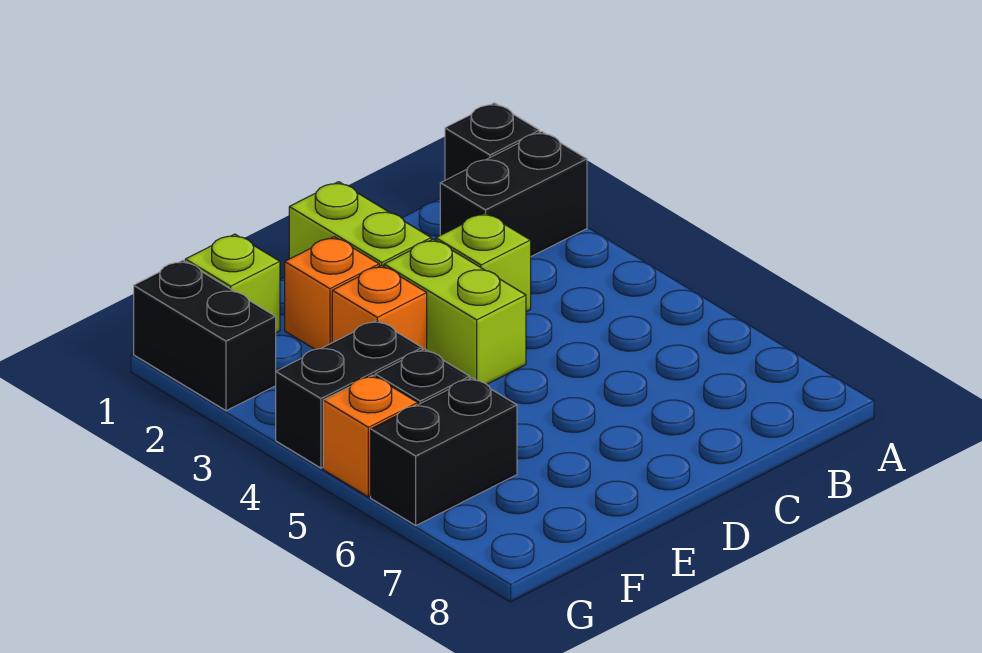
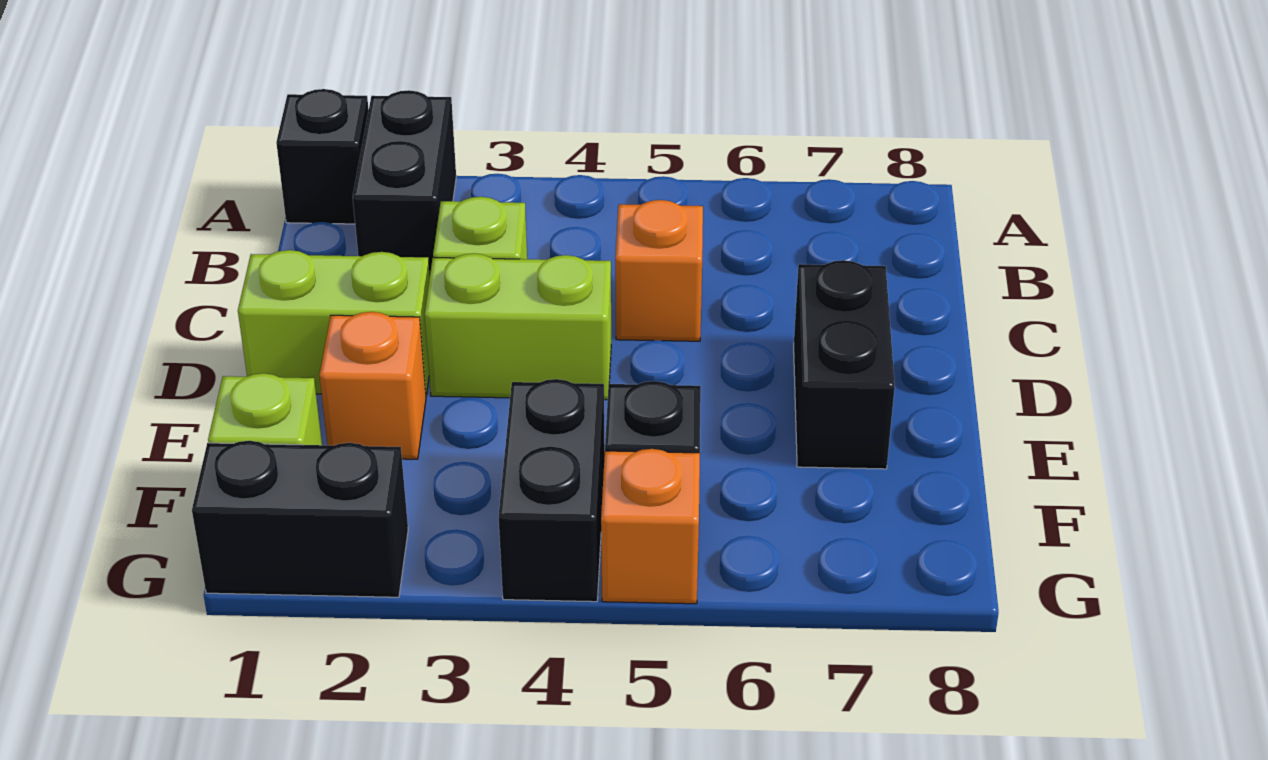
orange brick E3 level 1 -> orange brick C5 level 1
black brick F6:G6 level 1 -> black brick D7:E7 level 1

